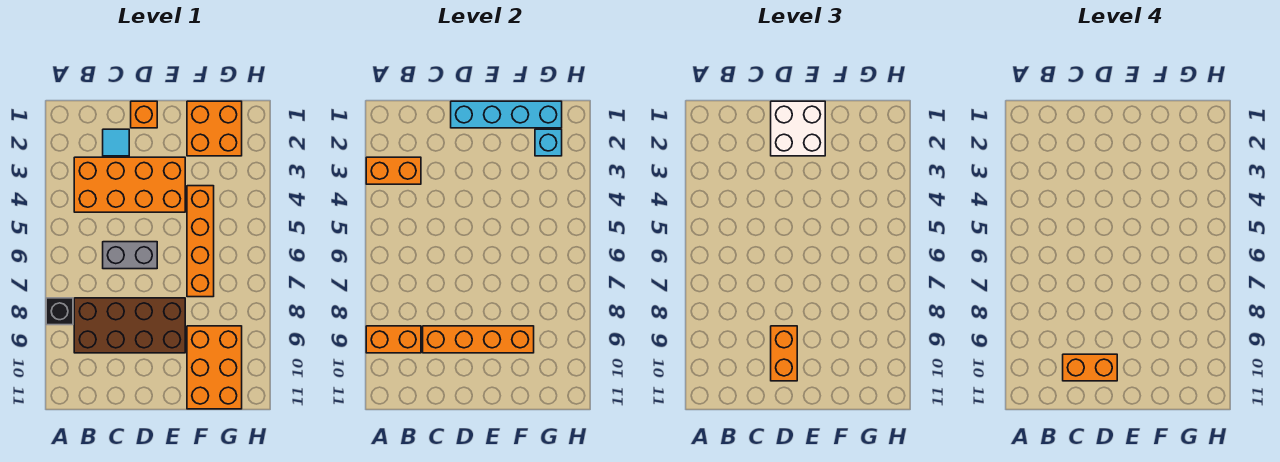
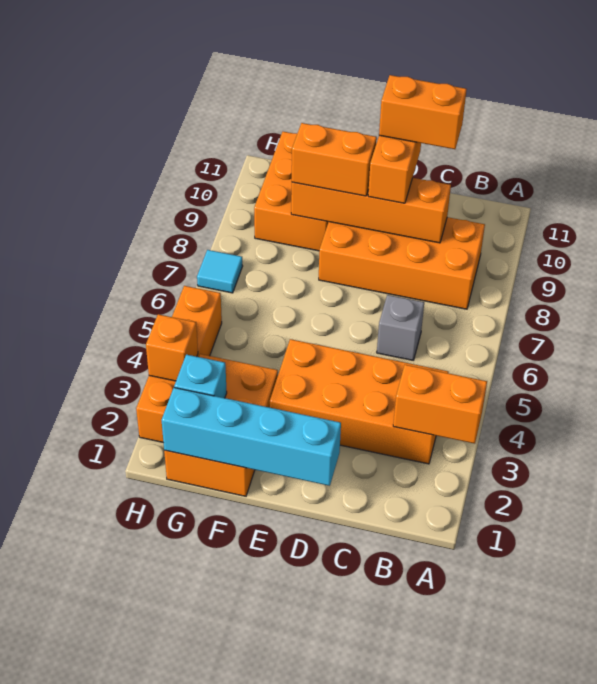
black brick A8 level 1 -> none
orange brick A9:B9 level 2 -> orange brick E9:F9 level 3
brown brick B8:E9 level 1 -> orange brick B8:E9 level 1
cyan tile C2 level 1 -> cyan tile H7 level 1
grey brick C6:D6 level 1 -> grey brick C6 level 1
orange brick D1 level 1 -> orange brick H3 level 2
white brick D1:E2 level 3 -> none
orange brick F1:G2 level 1 -> orange brick F1:G3 level 1
orange brick F4:F7 level 1 -> orange brick H2:H5 level 1

